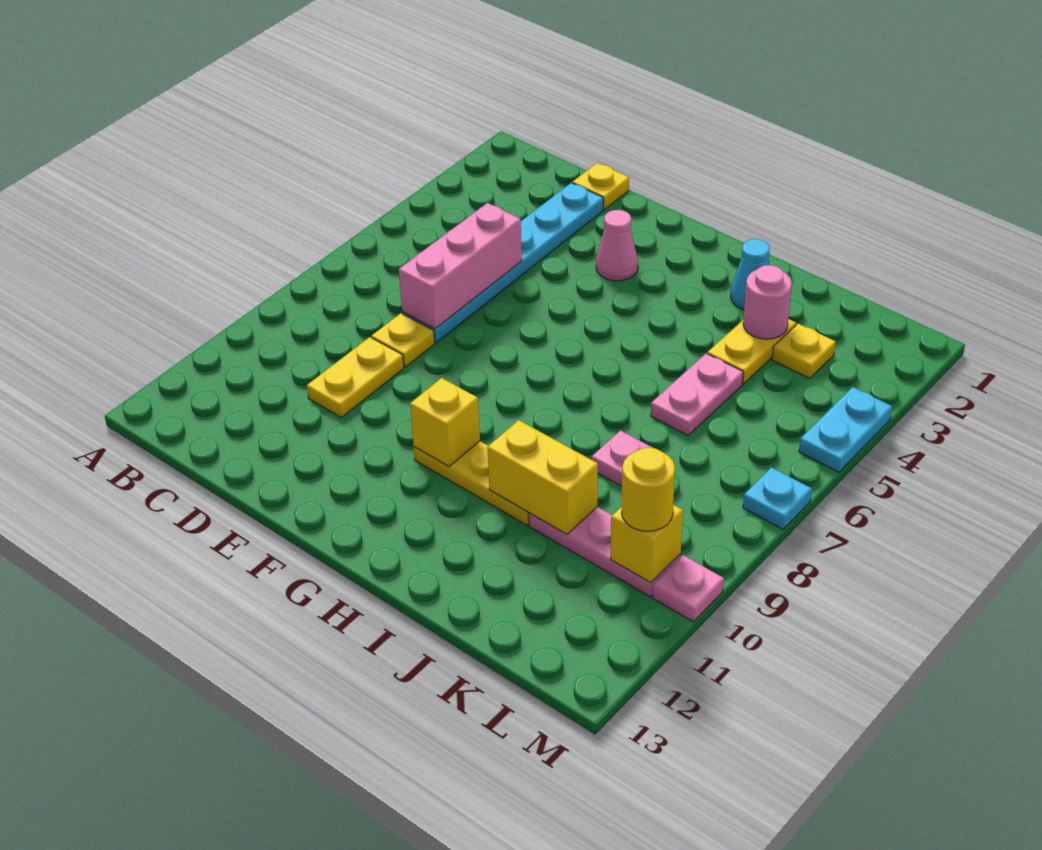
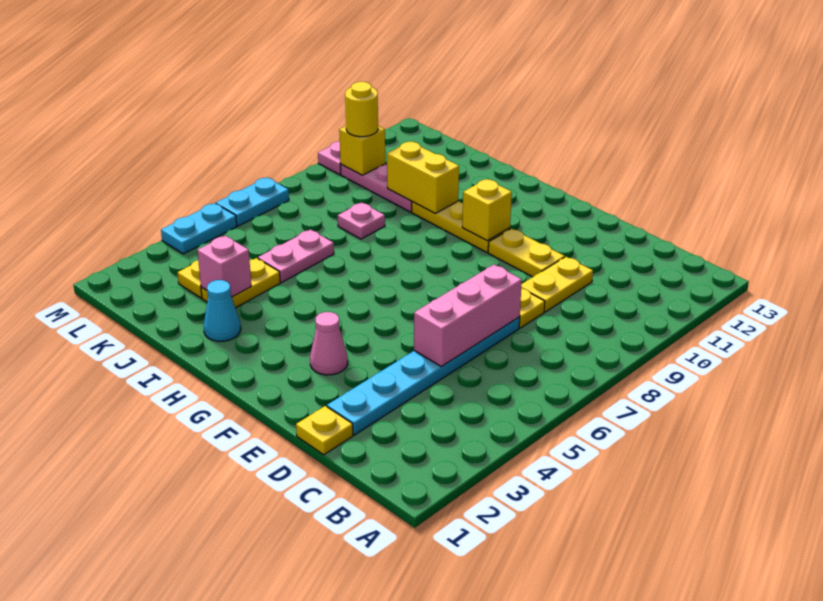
none -> yellow plate E10:F10 level 1
pink round brick J3 level 2 -> pink brick J3 level 2
cyan plate M7 level 1 -> cyan plate M6:M7 level 1

